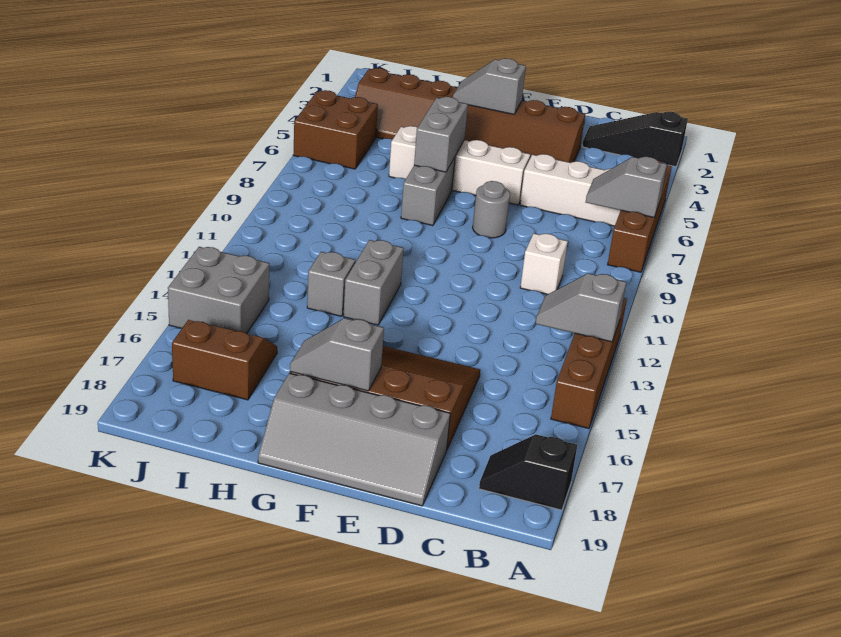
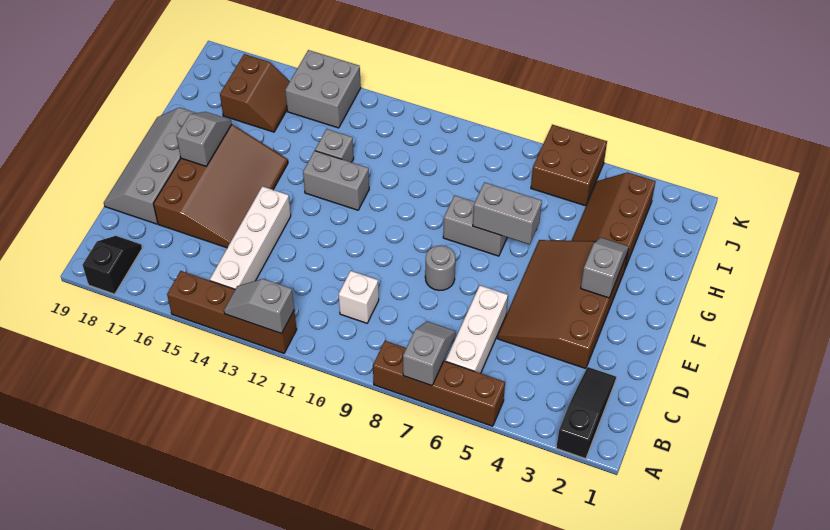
grey slope A13:B13 level 2 top A -> grey slope A12:A13 level 2 top 12
white brick E6:H6 level 1 -> white brick B14:E14 level 1

